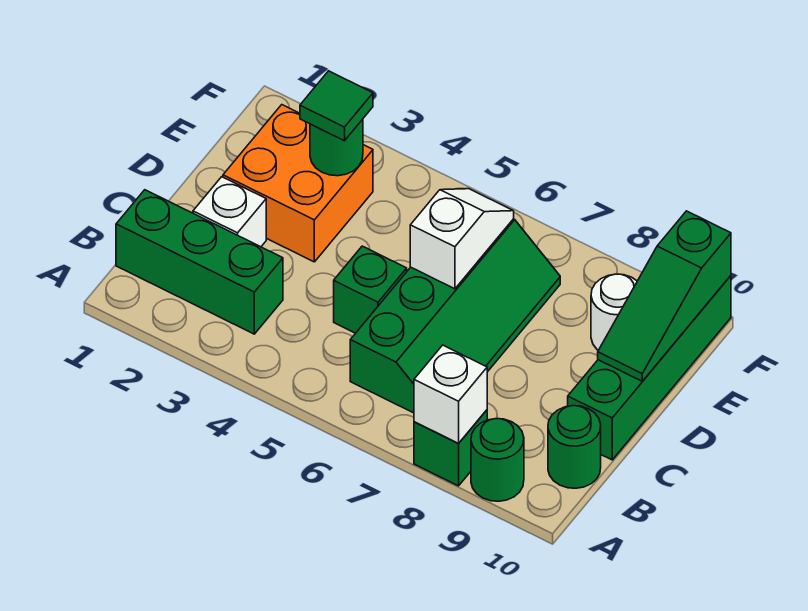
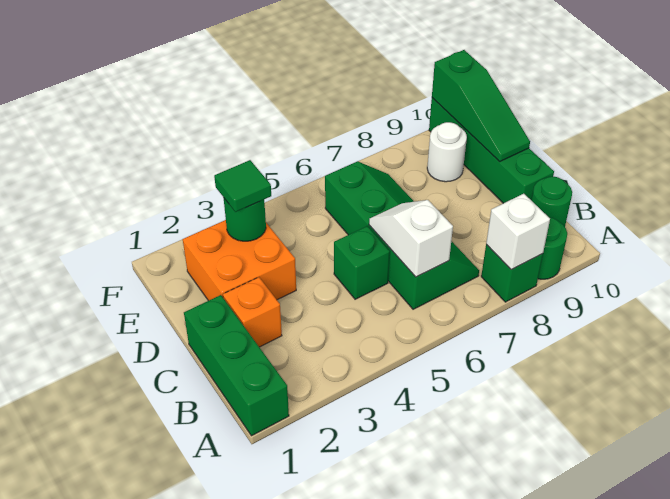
green brick B1:B3 level 1 -> green brick A1:C1 level 1
white brick C2 level 1 -> orange brick C2 level 1
white slope D6:E6 level 2 top D -> white slope B6:C6 level 2 top B

